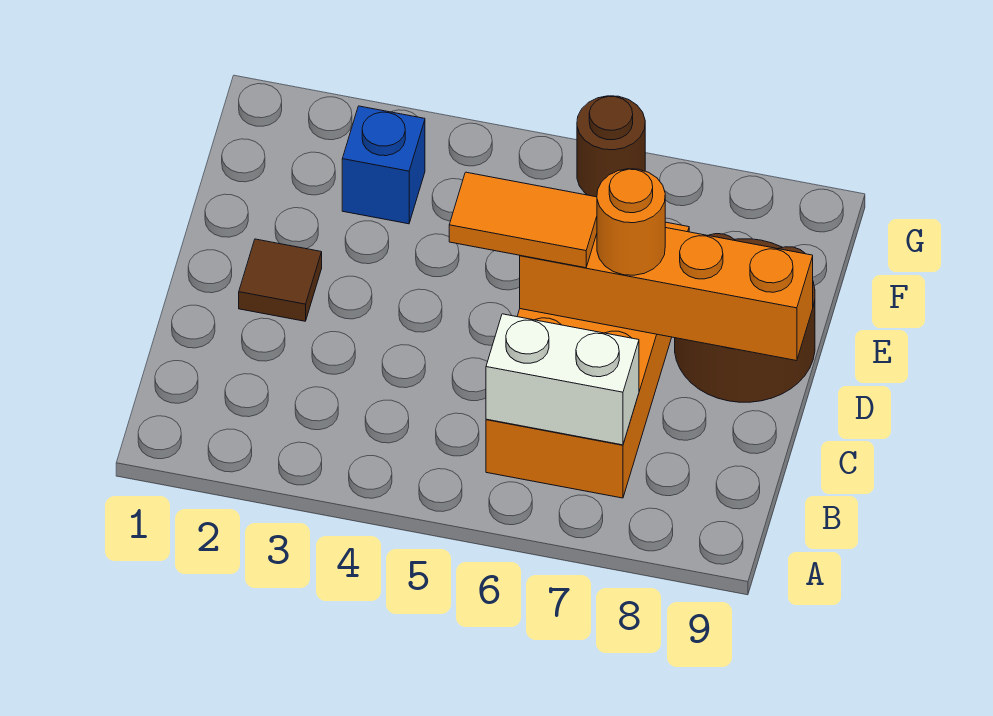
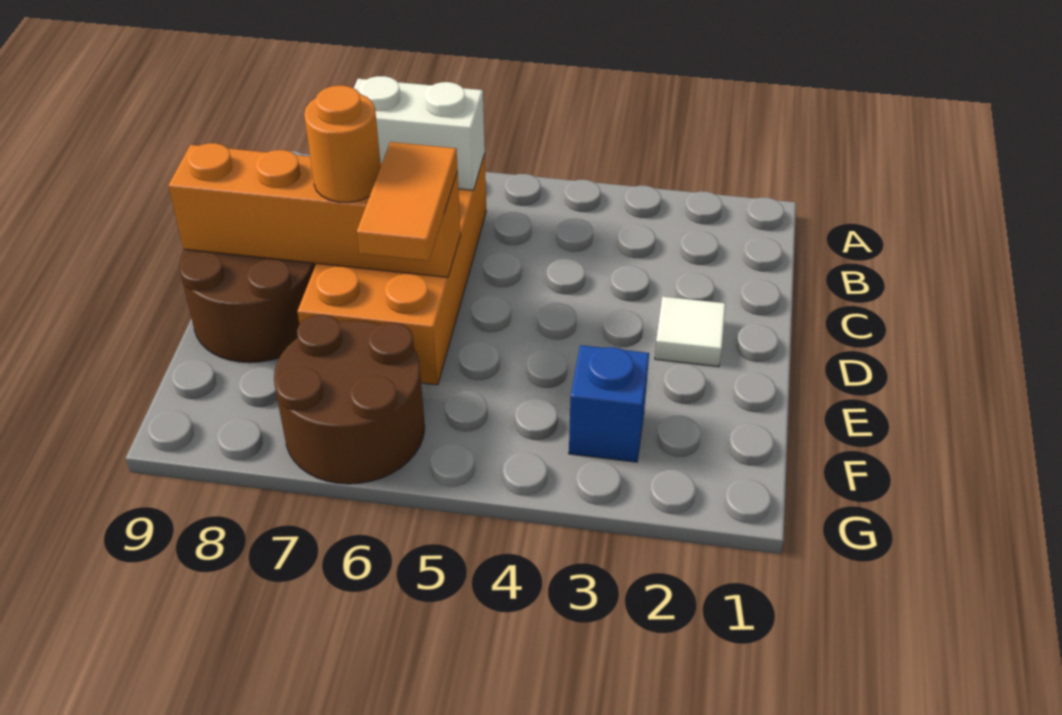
brown tile D2 level 1 -> white tile D2 level 1
orange tile D5:D6 level 3 -> orange tile D6:E6 level 3
brown round brick G6 level 1 -> brown round brick F6:G7 level 1

